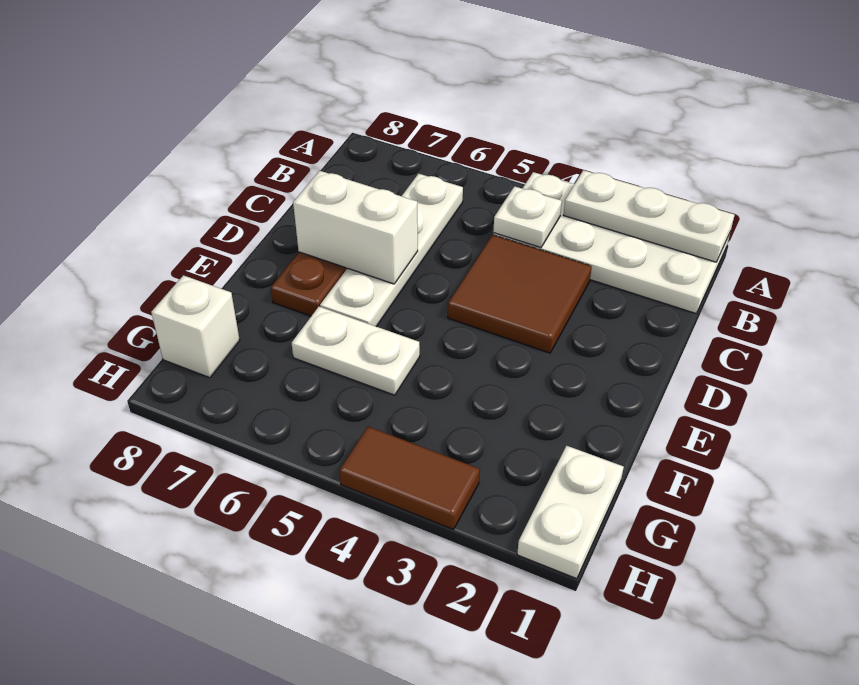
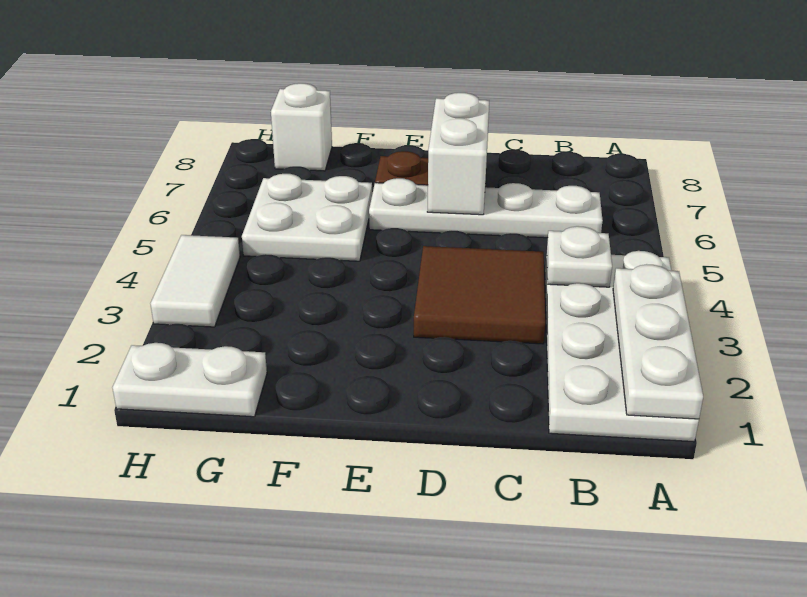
white plate F5:F6 level 1 -> white plate F5:G6 level 1
brown tile H3:H4 level 1 -> white tile H3:H4 level 1

